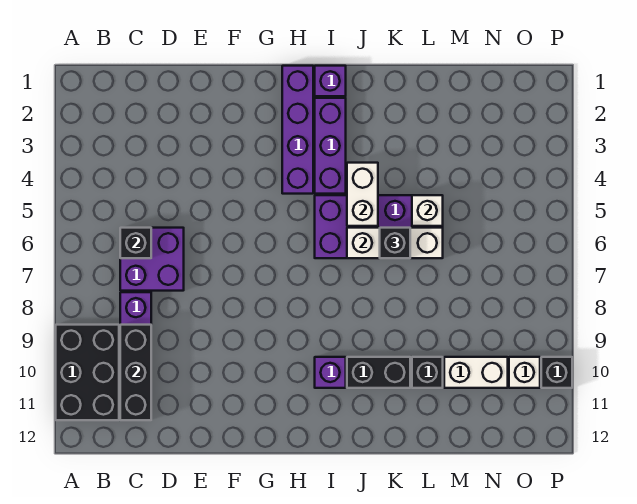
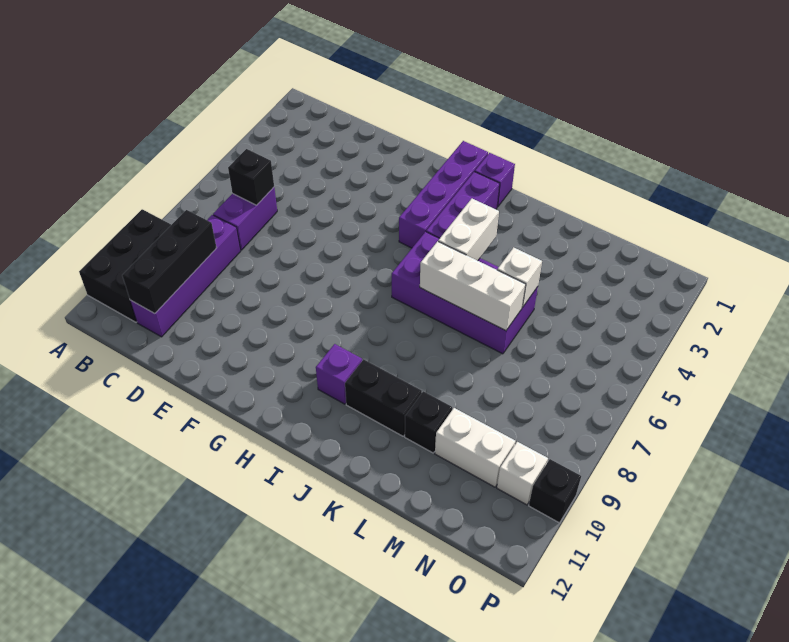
purple brick C6:D7 level 1 -> purple brick C6:C7 level 1
black brick K6 level 3 -> none

